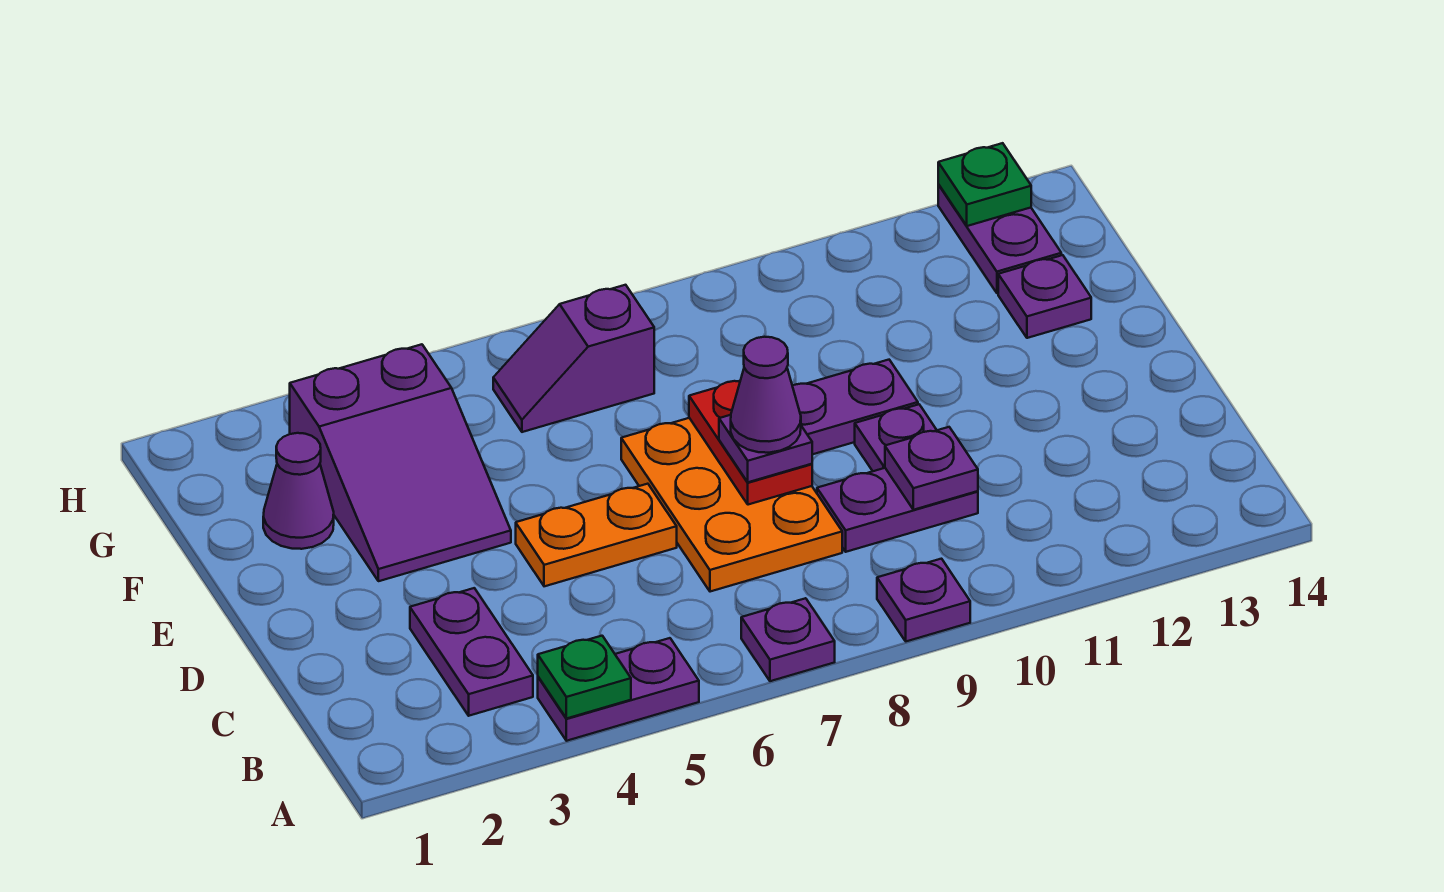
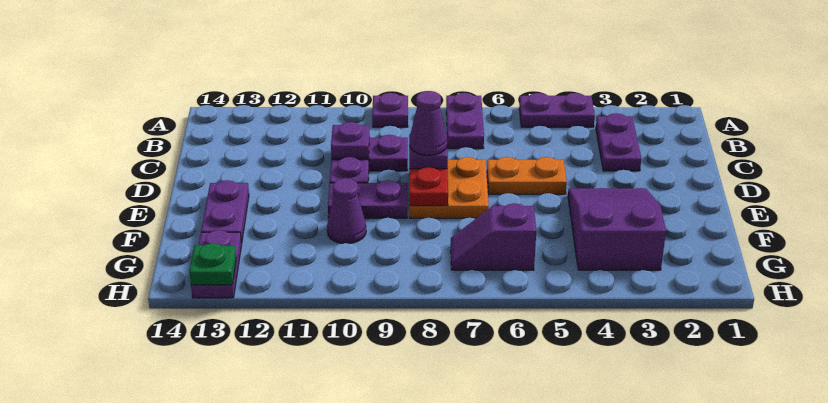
green plate A4 level 2 -> none
purple plate A7 level 1 -> purple plate A7:B7 level 1
orange plate C7:E8 level 1 -> orange plate D7:E8 level 1
purple cone F2 level 1 -> purple cone F10 level 1
purple plate F13 level 1 -> purple plate E13:F13 level 1
purple slope G6:G7 level 1 top 7 -> purple slope G6:G7 level 1 top 6

